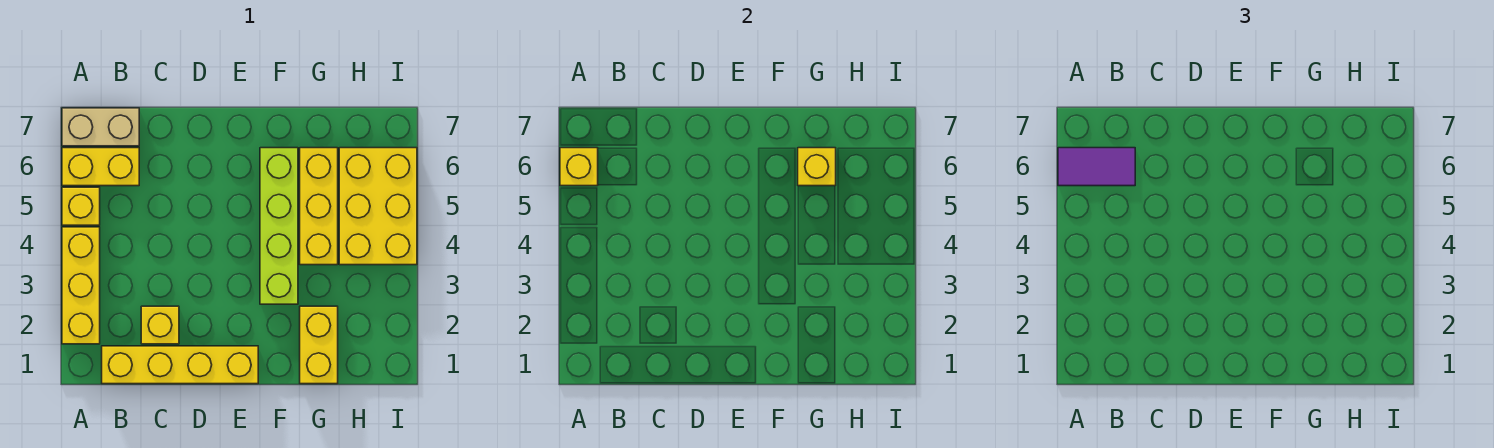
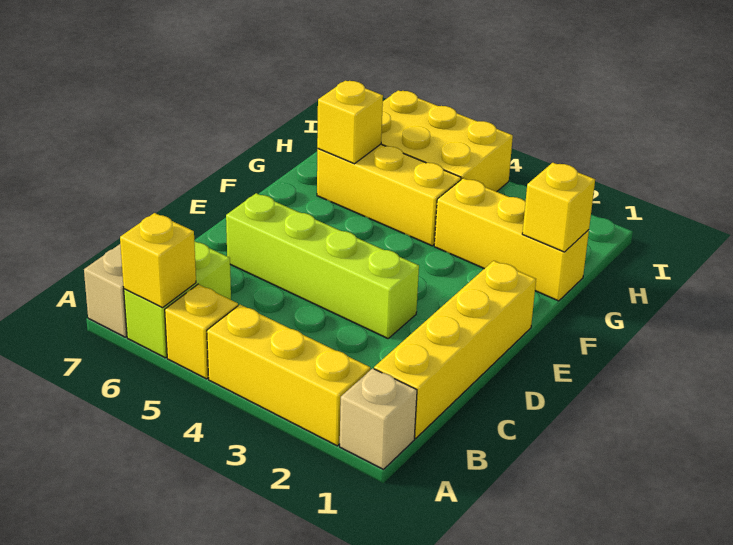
none -> tan brick A1 level 1
yellow brick A6:B6 level 1 -> lime brick A6:B6 level 1
purple tile A6:B6 level 3 -> none
yellow brick C2 level 1 -> yellow brick G1 level 2
lime brick F3:F6 level 1 -> lime brick D3:D6 level 1
yellow brick G1:G2 level 1 -> yellow brick G1:G3 level 1

